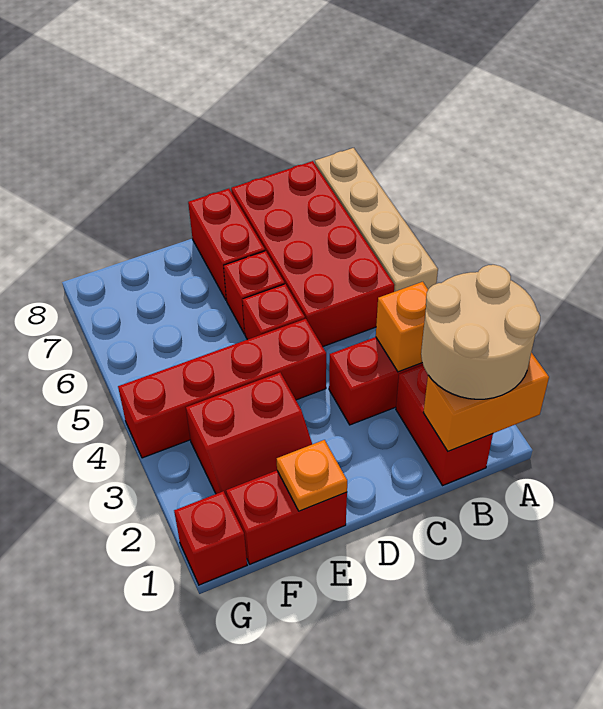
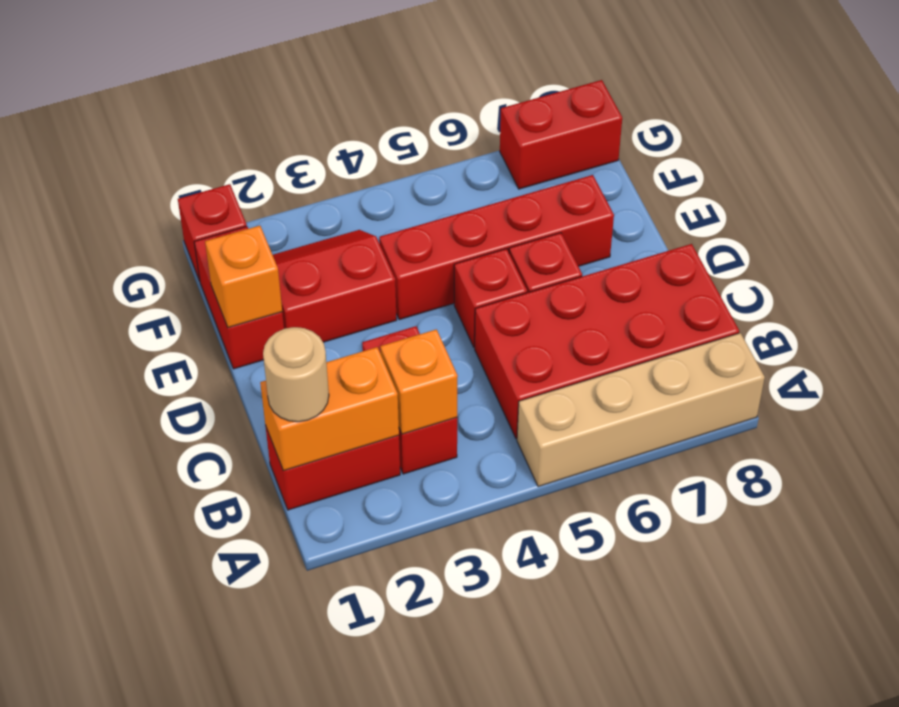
orange brick A1:B1 level 2 -> orange brick B1:B2 level 2
tan round brick A1:B2 level 3 -> tan round brick B1 level 3
red brick D4:G4 level 1 -> red brick E4:E7 level 1
red brick D7:D8 level 1 -> red brick G7:G8 level 1
orange plate E1 level 2 -> orange brick E1 level 2
red slope E2:F3 level 1 top 3 -> red slope E2:F3 level 1 top E

